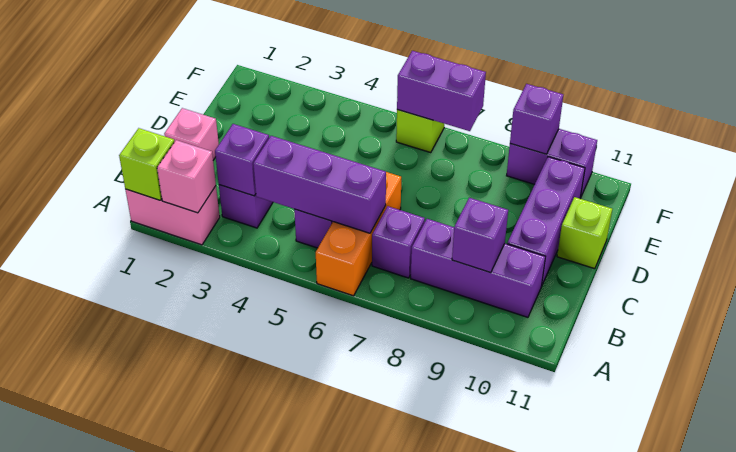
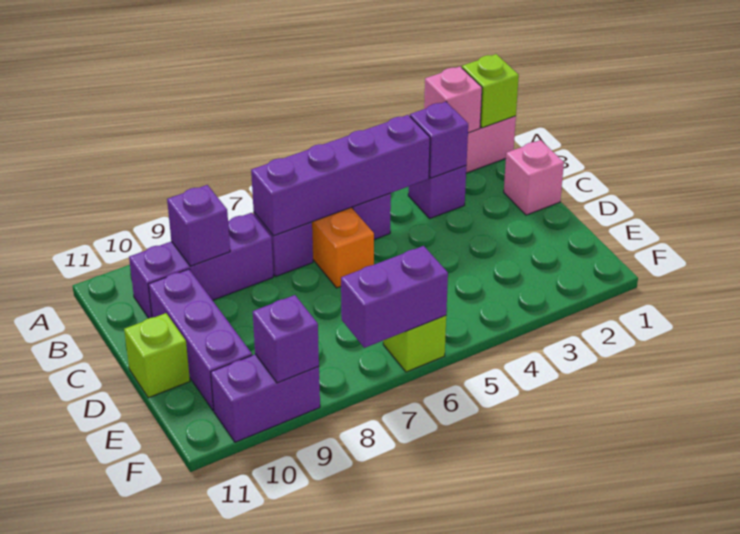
purple brick B4:B6 level 2 -> purple brick B4:B7 level 2

